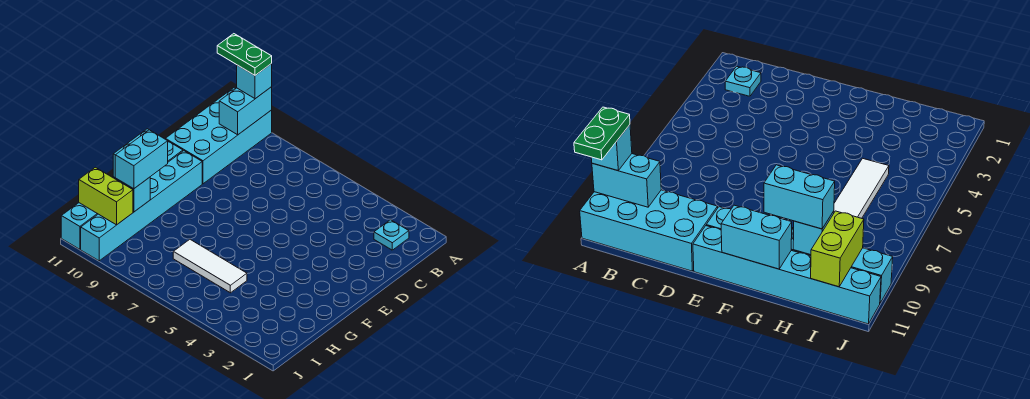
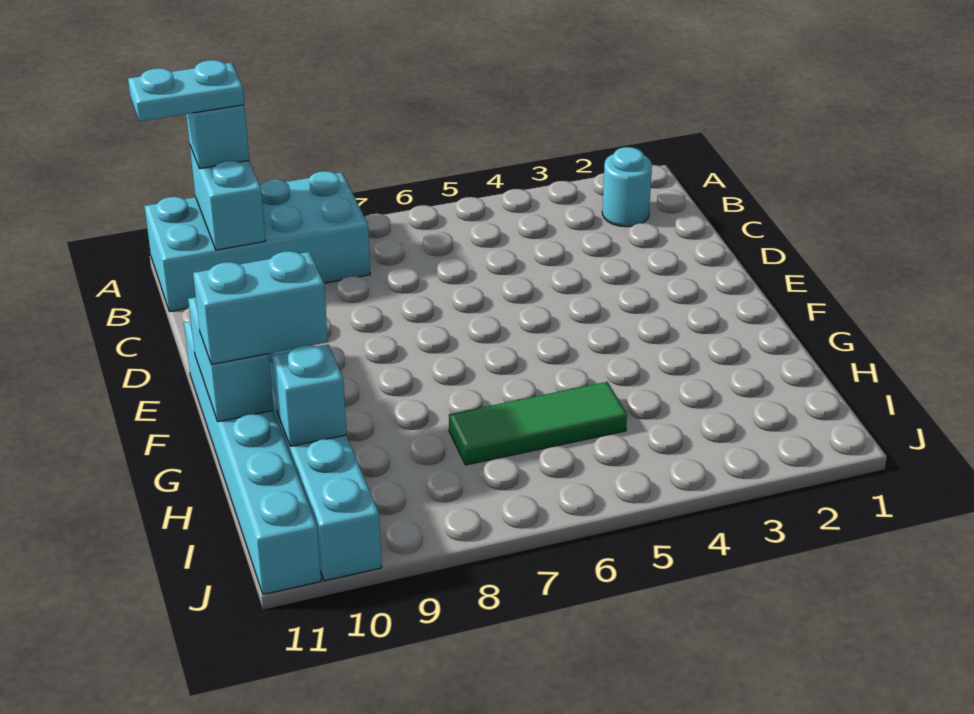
cyan brick A10:D11 level 1 -> cyan brick A8:B11 level 1
green plate A10:A11 level 4 -> cyan plate A10:A11 level 4
cyan plate B2 level 1 -> cyan round brick B2 level 1
cyan brick G10:H10 level 3 -> cyan brick G10:G11 level 3
white tile H5:H7 level 1 -> green tile H5:H7 level 1
lime brick I10:I11 level 2 -> none

